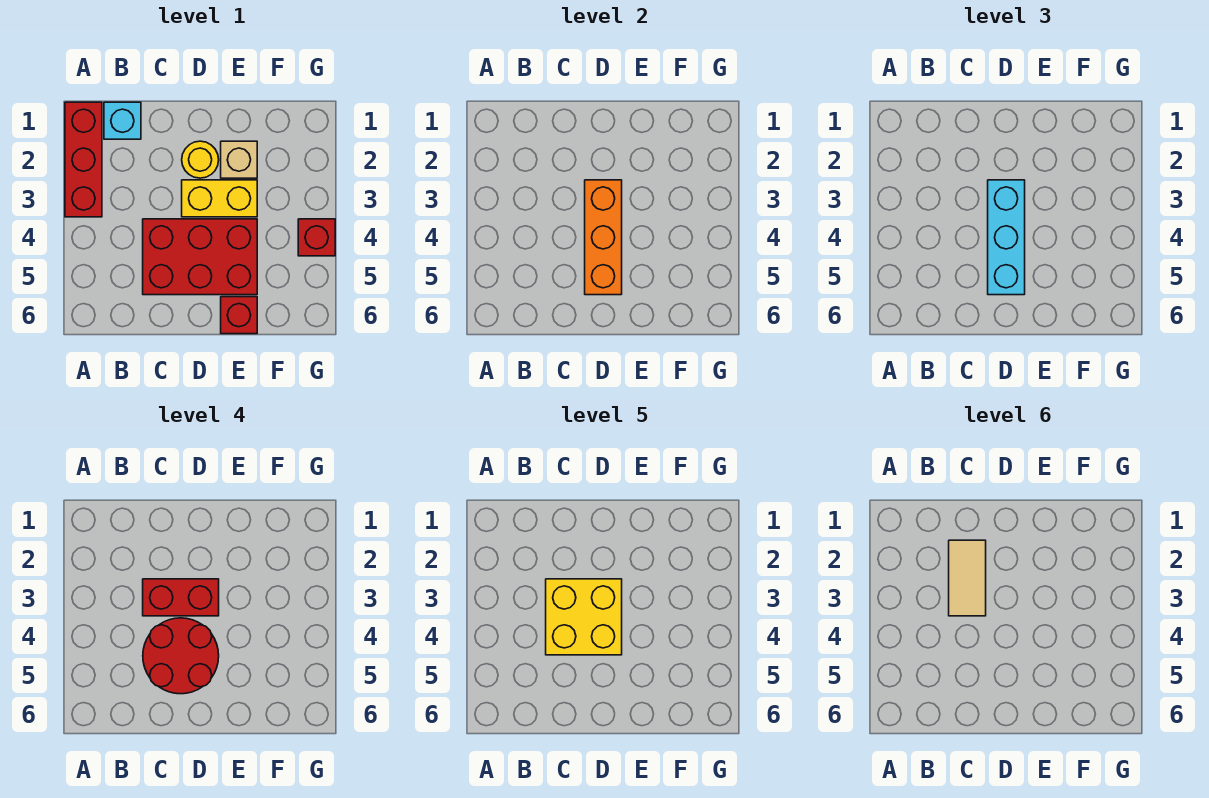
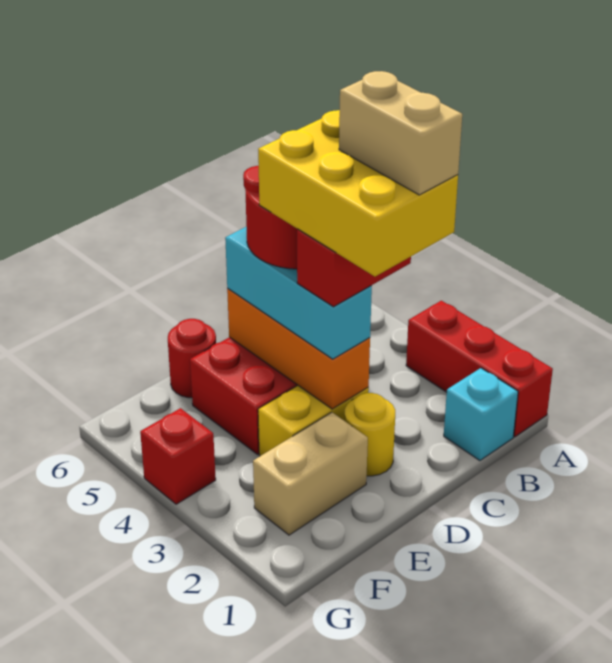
tan tile C2:C3 level 6 -> tan brick C2:C3 level 6
yellow brick C3:D4 level 5 -> yellow brick C2:D4 level 5
tan brick E2 level 1 -> tan brick E2:F2 level 1
red brick E6 level 1 -> red round brick E6 level 1

